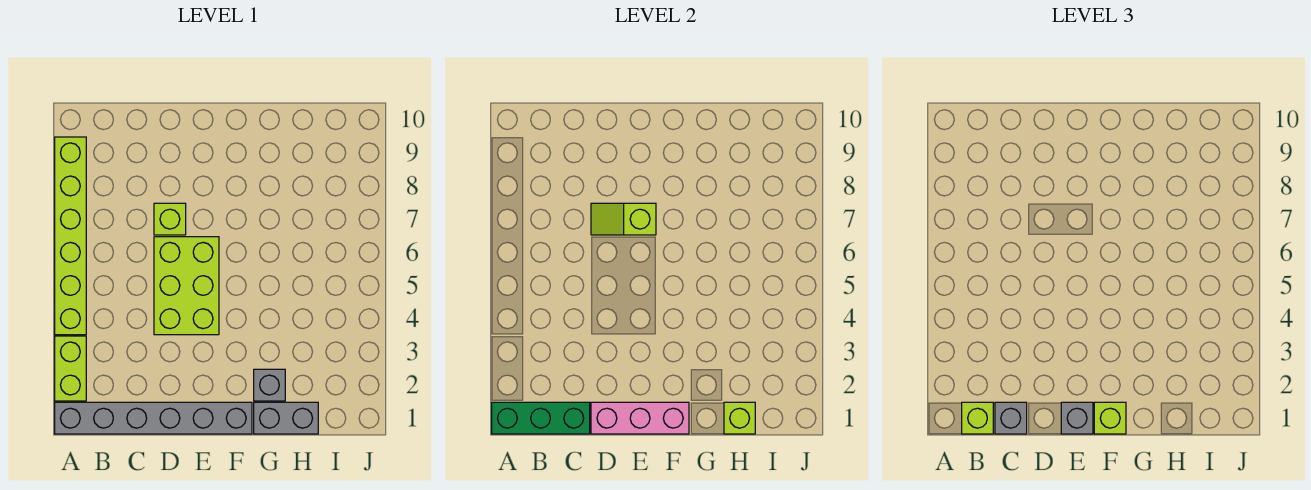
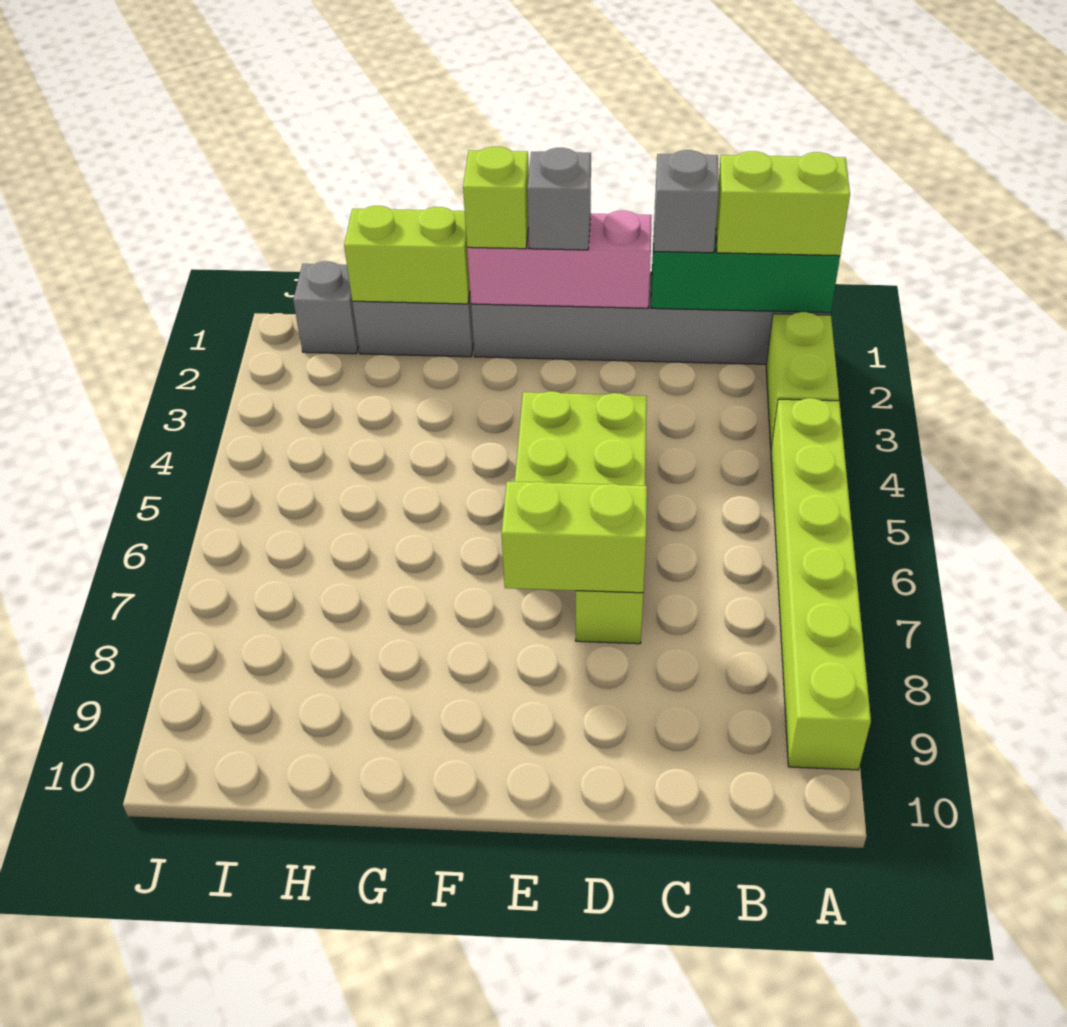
lime brick B1 level 3 -> lime brick A1:B1 level 3
lime slope D7:E7 level 2 top E -> lime brick D7:E7 level 2
grey brick G2 level 1 -> grey brick I1 level 1
lime brick H1 level 2 -> lime brick G1:H1 level 2

